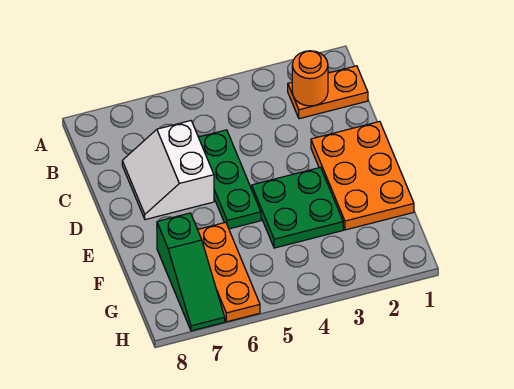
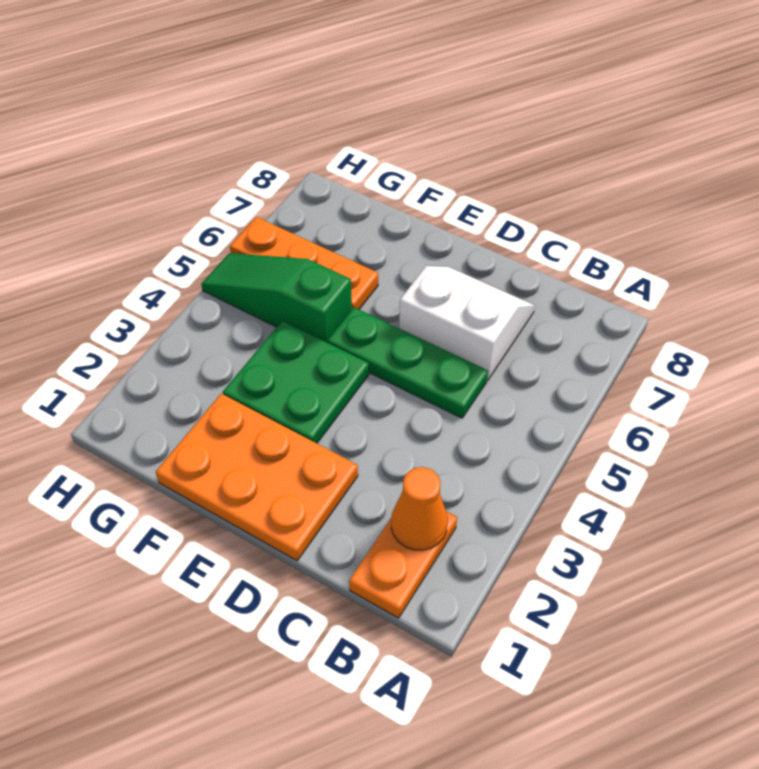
orange round brick B2 level 2 -> orange cone B2 level 2
green slope F7:H7 level 1 top F -> green slope F5:H5 level 1 top F

